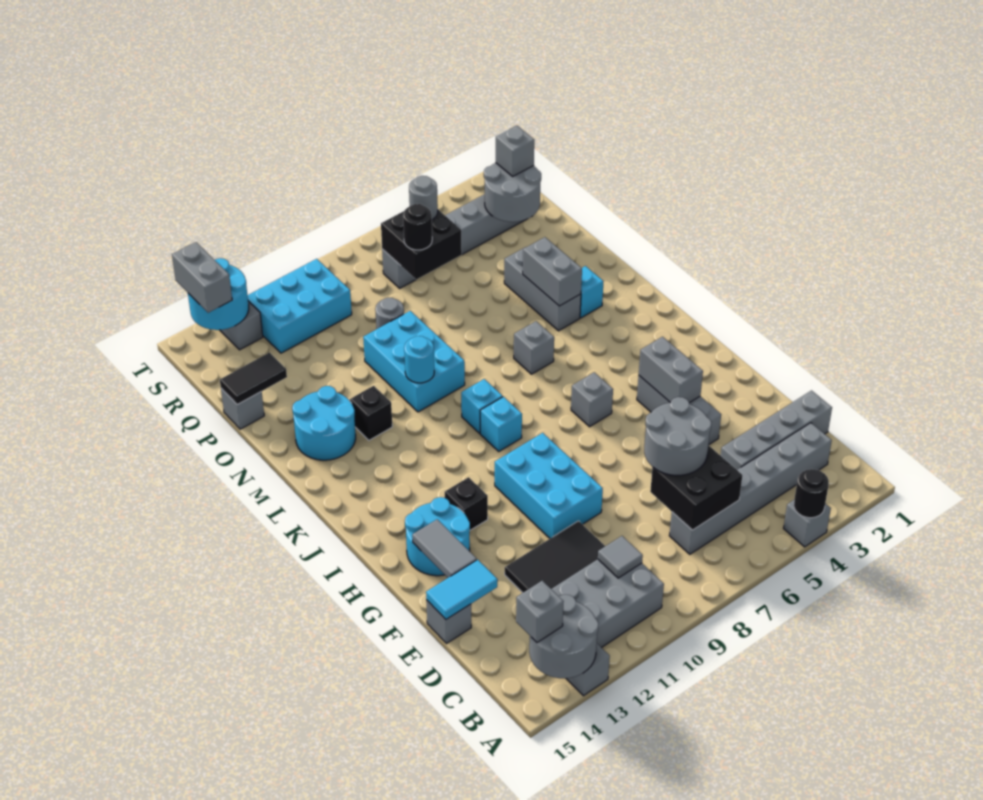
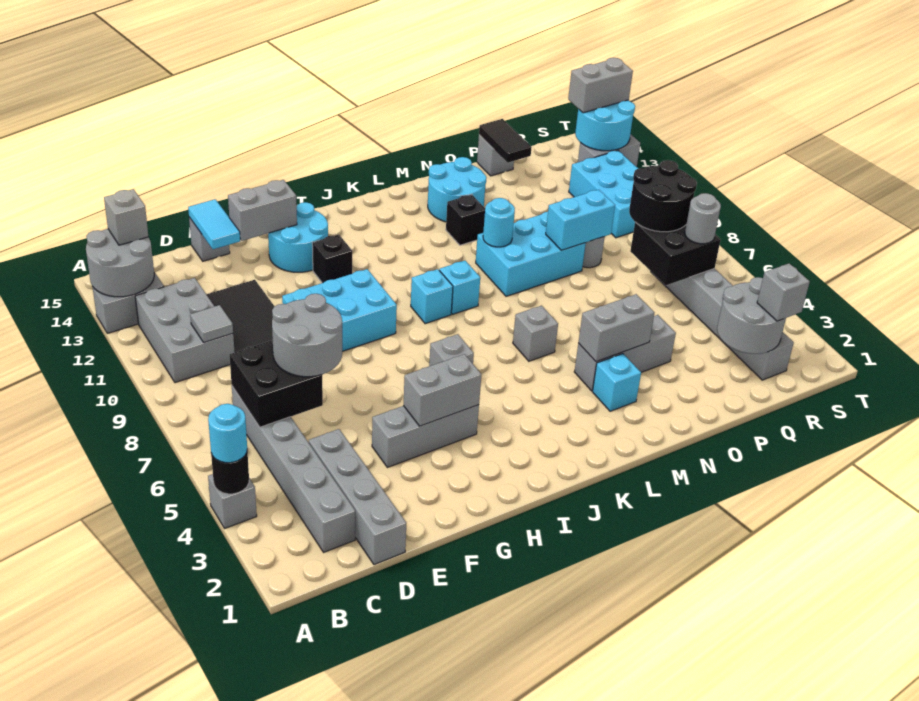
none -> cyan round brick A4 level 3
grey tile F14:G14 level 2 -> grey brick F14:G14 level 2
none -> cyan brick O9:P9 level 2
black round brick Q7 level 3 -> black round brick Q7:R8 level 3

